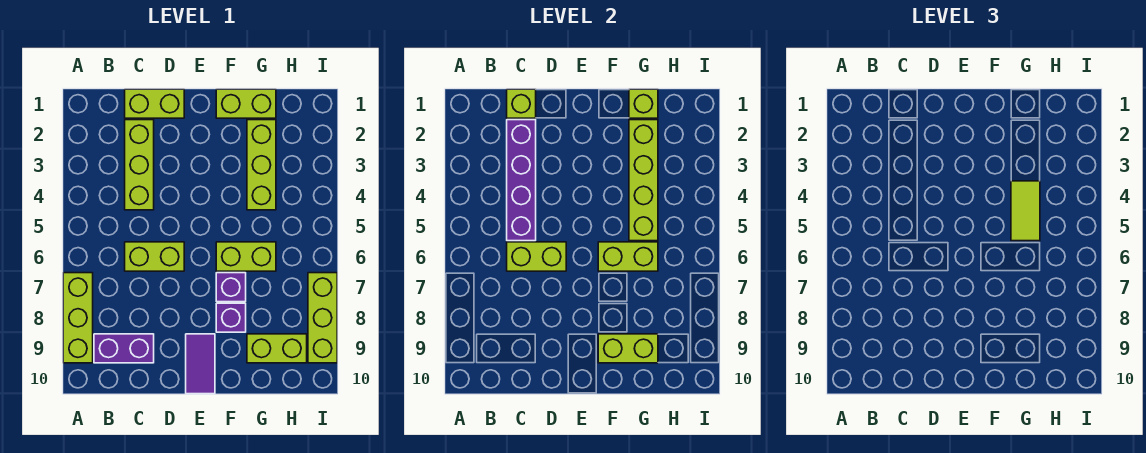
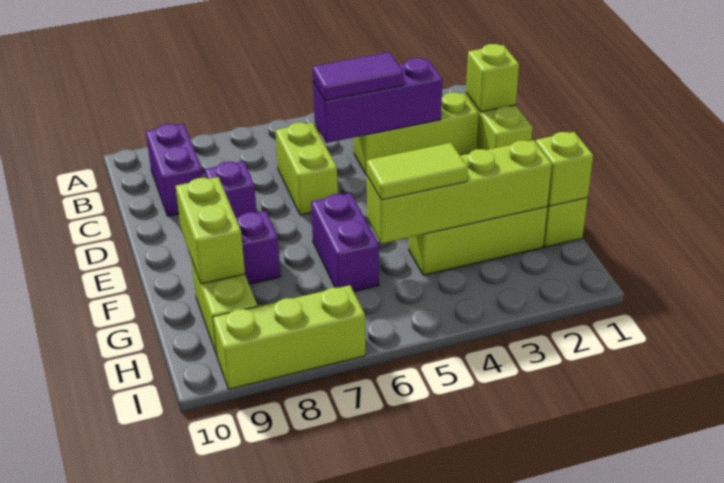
lime brick A7:A9 level 1 -> none
purple brick C2:C5 level 2 -> purple brick C3:C5 level 2
lime brick C6:D6 level 2 -> none
purple tile E9:E10 level 1 -> purple tile C4:C5 level 3
lime brick F6:G6 level 1 -> purple brick F6:G6 level 1
lime brick F6:G6 level 2 -> none
purple brick F7 level 1 -> purple brick D8 level 1

